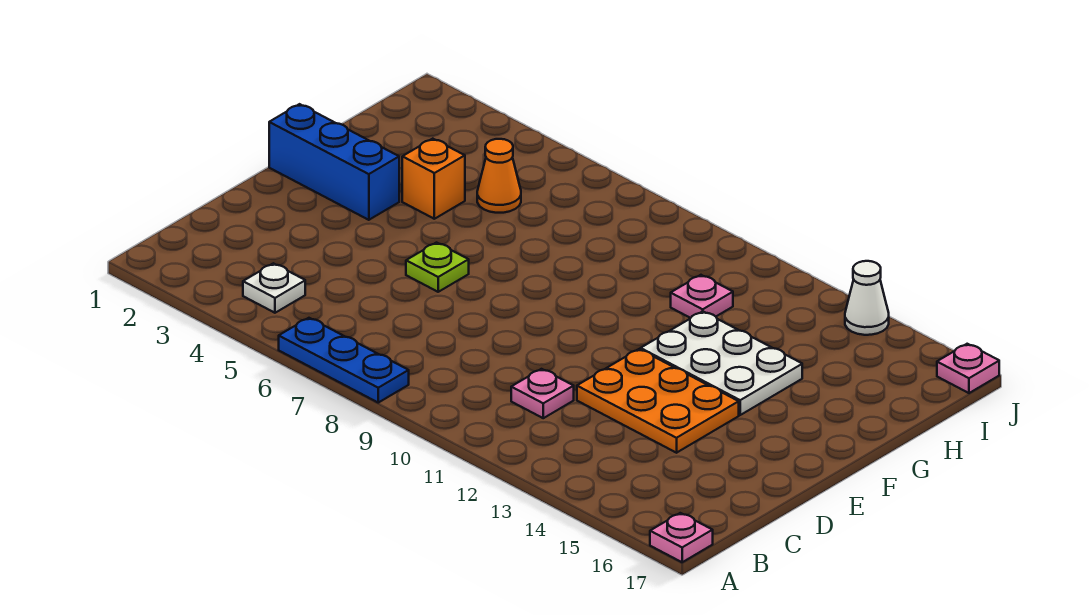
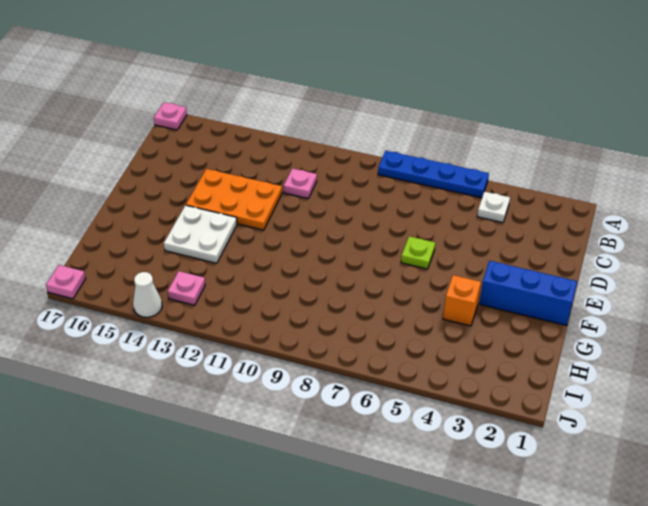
blue plate A6:A8 level 1 -> blue plate A5:A8 level 1
white plate F12:G14 level 1 -> white plate F13:G14 level 1
orange cone H5 level 1 -> none
pink plate H11 level 1 -> pink plate I13 level 1

